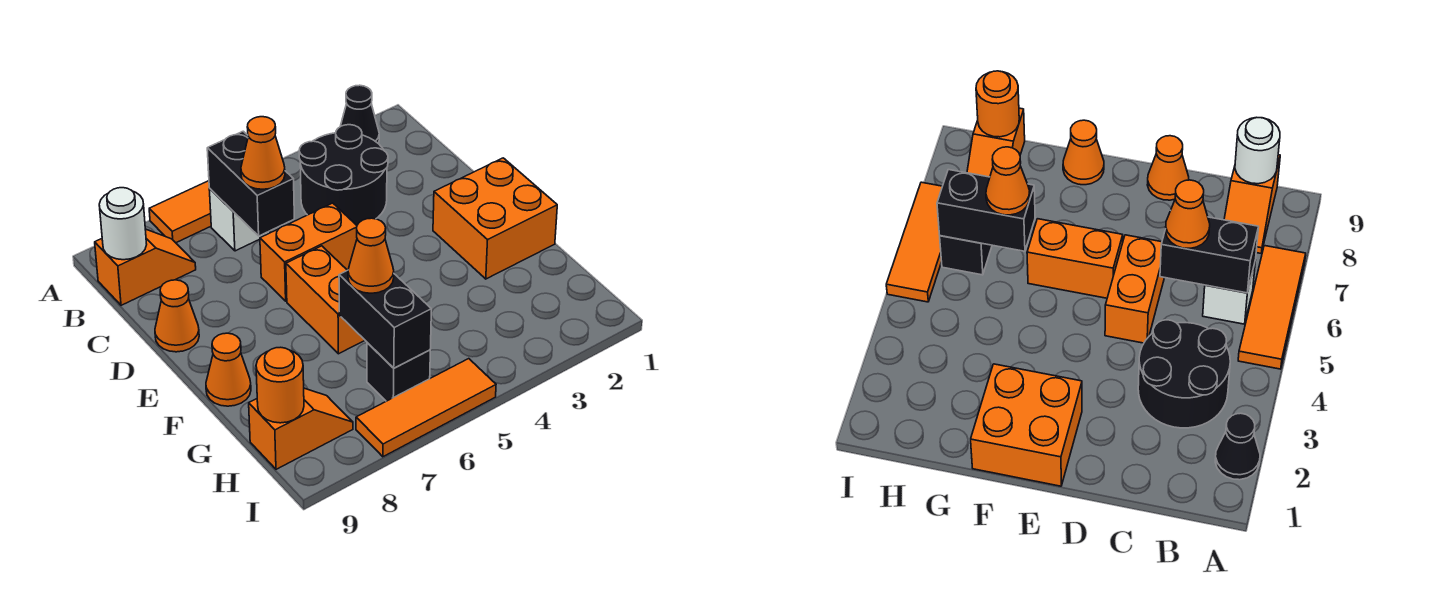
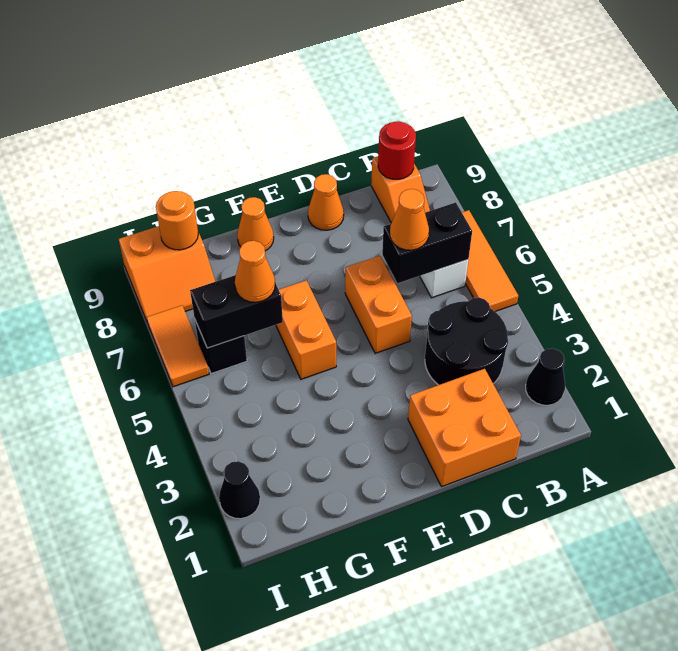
white round brick B9 level 2 -> red round brick B9 level 2
orange brick E1:F2 level 1 -> orange brick C1:D2 level 1
orange brick E6:F6 level 1 -> orange brick F5:F6 level 1
orange slope H8:H9 level 1 top 9 -> orange slope H8:I9 level 1 top 9
none -> black cone I2 level 1
orange tile I5:I7 level 1 -> orange tile I6:I7 level 1

